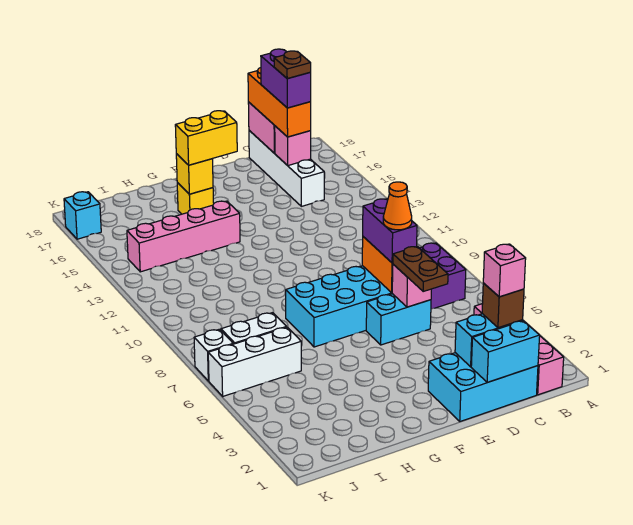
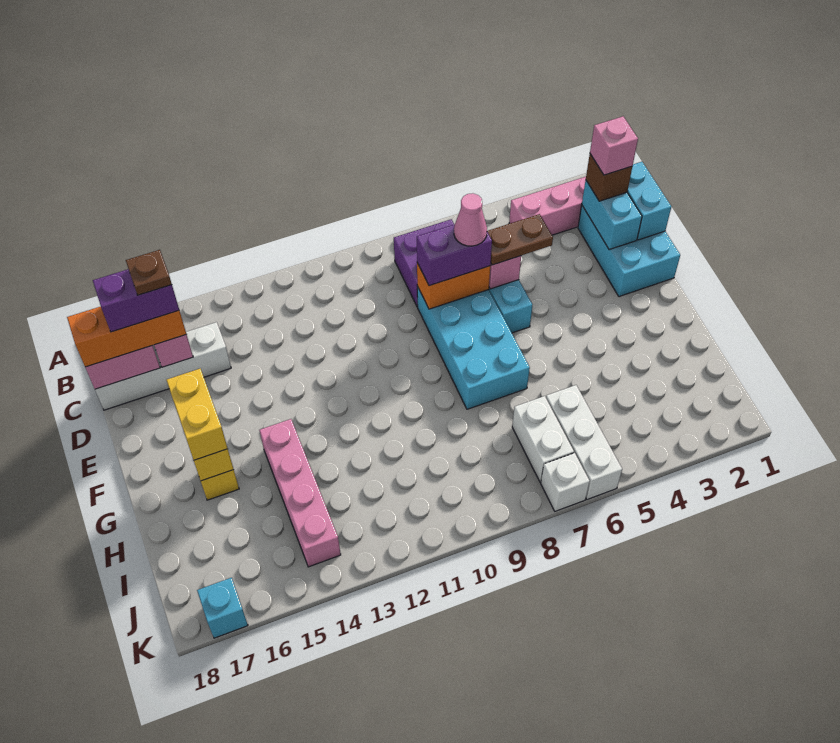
orange cone D7 level 4 -> pink cone D7 level 4

